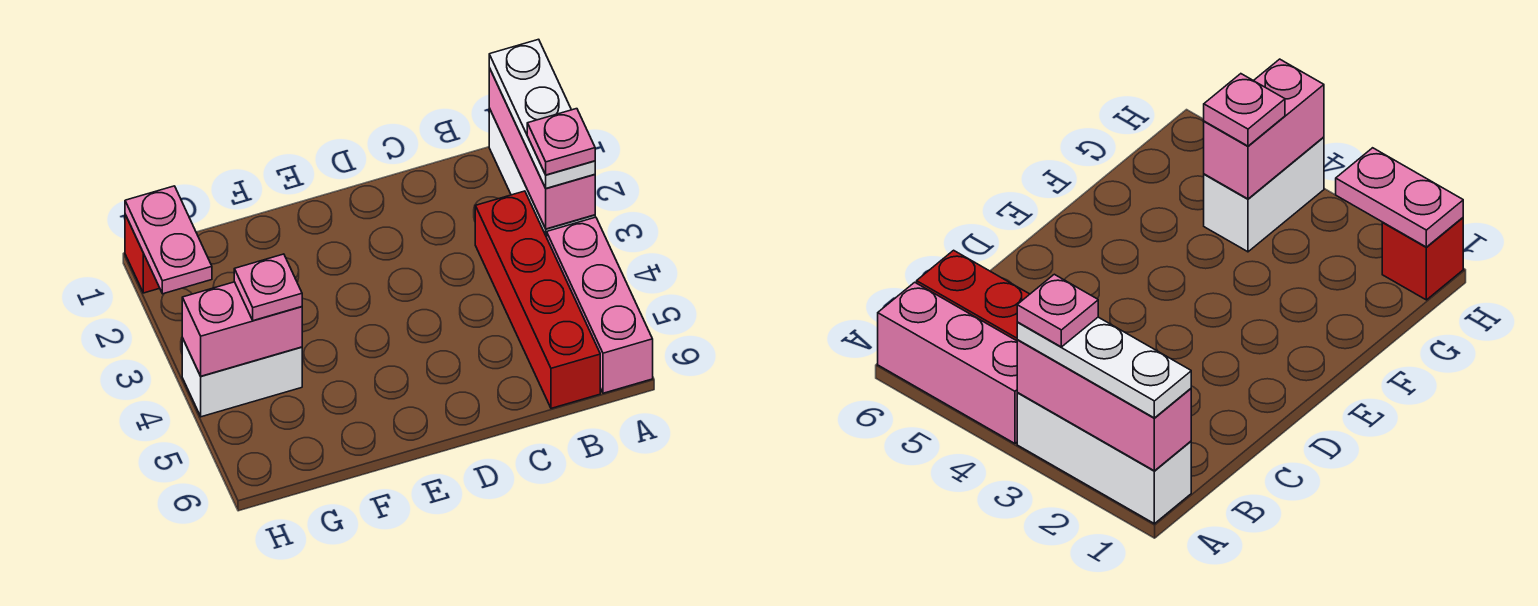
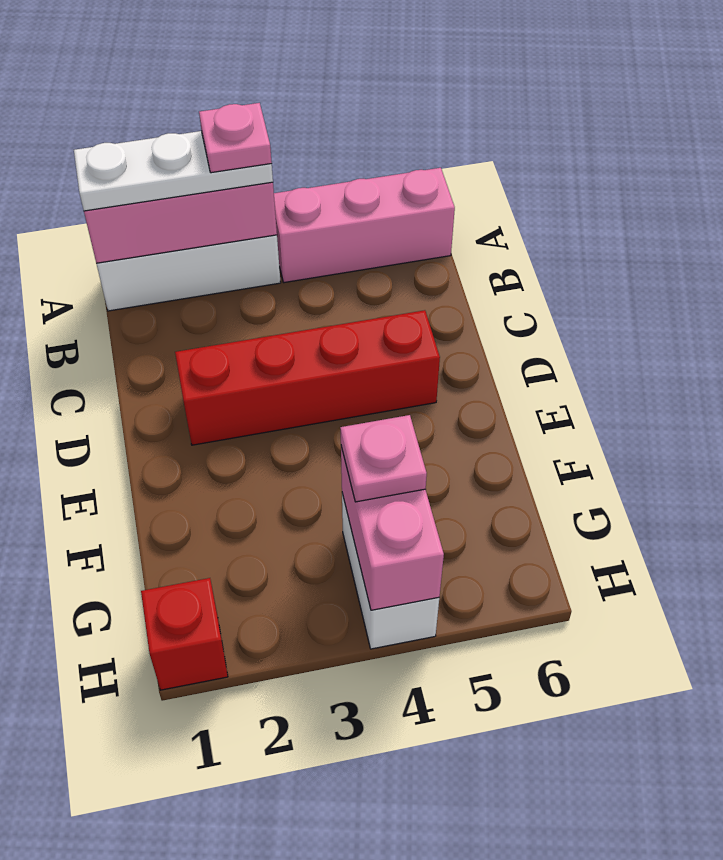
red brick B3:B6 level 1 -> red brick D2:D5 level 1
pink plate H1:H2 level 2 -> none

